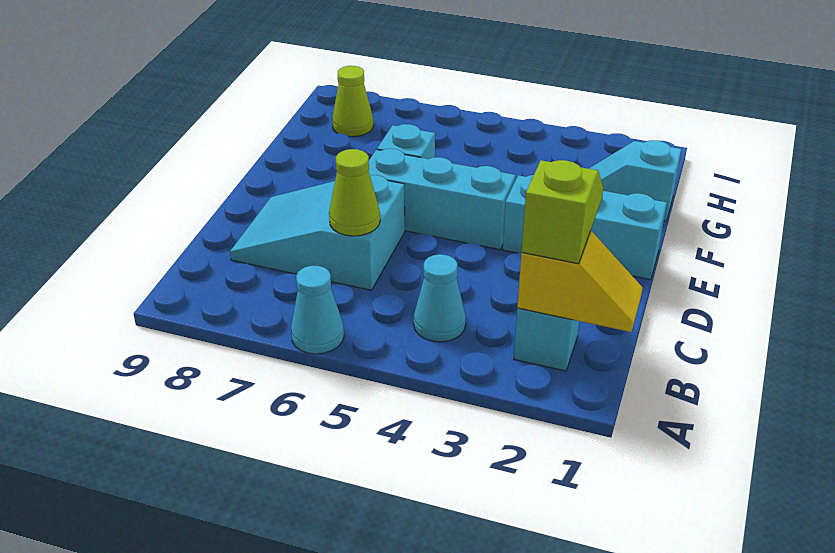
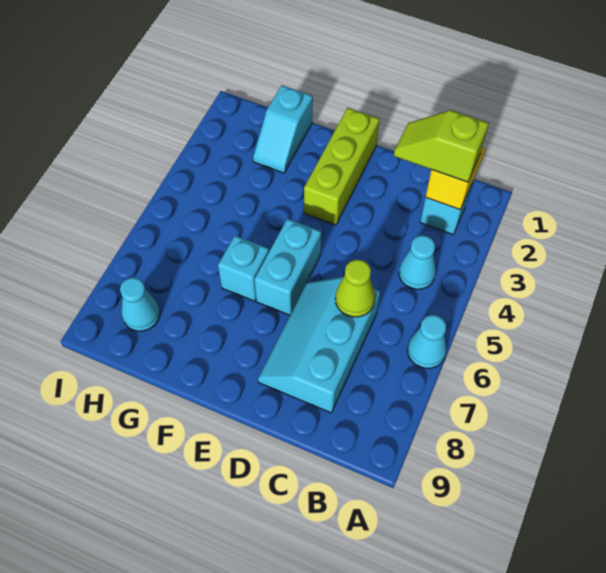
cyan slope C6:D8 level 1 top 6 -> cyan slope C6:D8 level 1 top C
cyan brick E1:E3 level 1 -> lime brick E1:E3 level 1
cyan brick E4:E6 level 1 -> cyan brick E5:E6 level 1
lime cone H8 level 1 -> cyan cone H8 level 1

